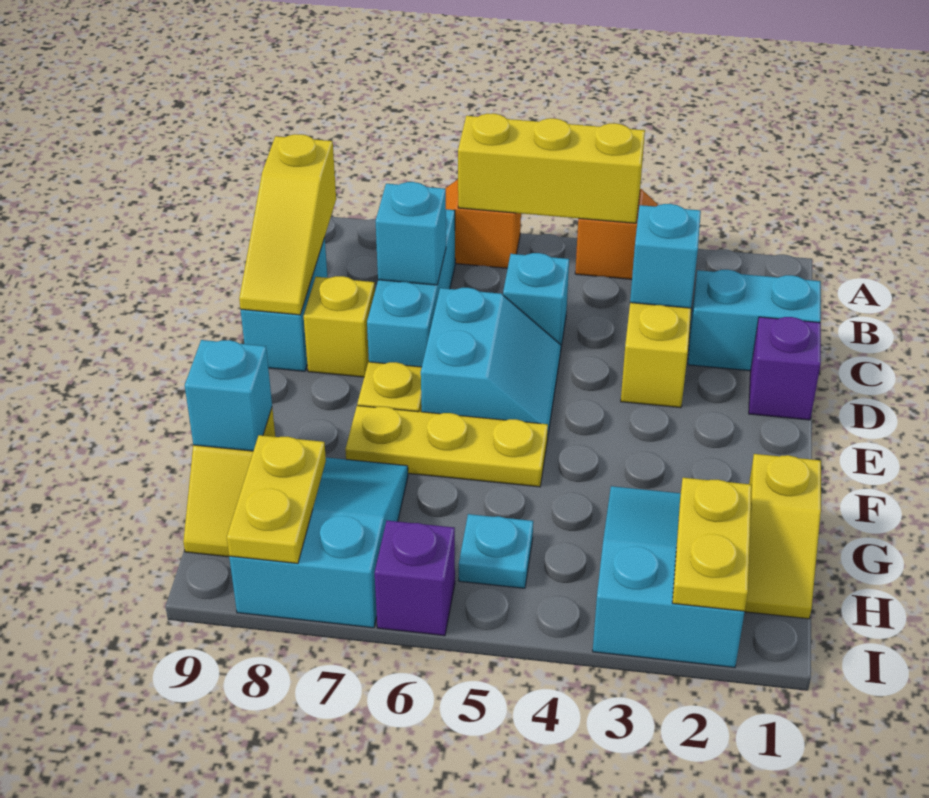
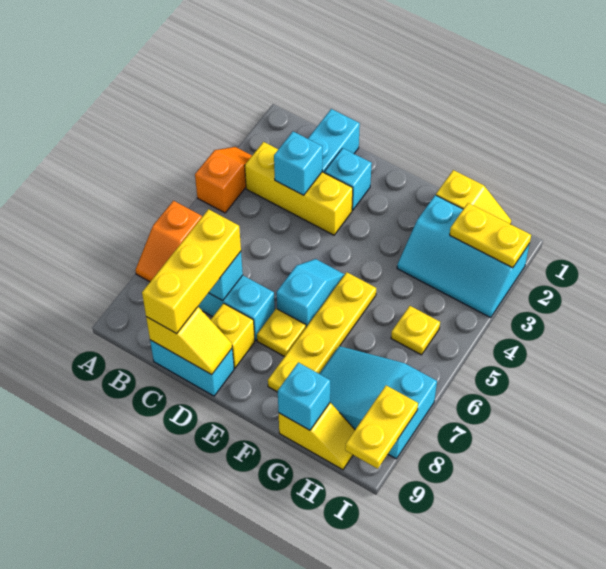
yellow brick A4:A6 level 2 -> yellow brick C7:C9 level 3
yellow slope B9:D9 level 2 top B -> yellow slope C9:D9 level 2 top C
cyan brick C5 level 1 -> cyan brick D2 level 1
purple brick D1 level 1 -> none
cyan slope D5:E6 level 1 top 6 -> cyan slope E5:E6 level 1 top 6
yellow plate F5:F7 level 1 -> yellow plate F5:F8 level 1
cyan slope G2:I3 level 1 top I -> cyan slope G2:I3 level 1 top 2
cyan plate H5 level 1 -> yellow plate H5 level 1
yellow plate H8:I8 level 2 -> yellow plate I8:I9 level 2
purple brick I6 level 1 -> none

